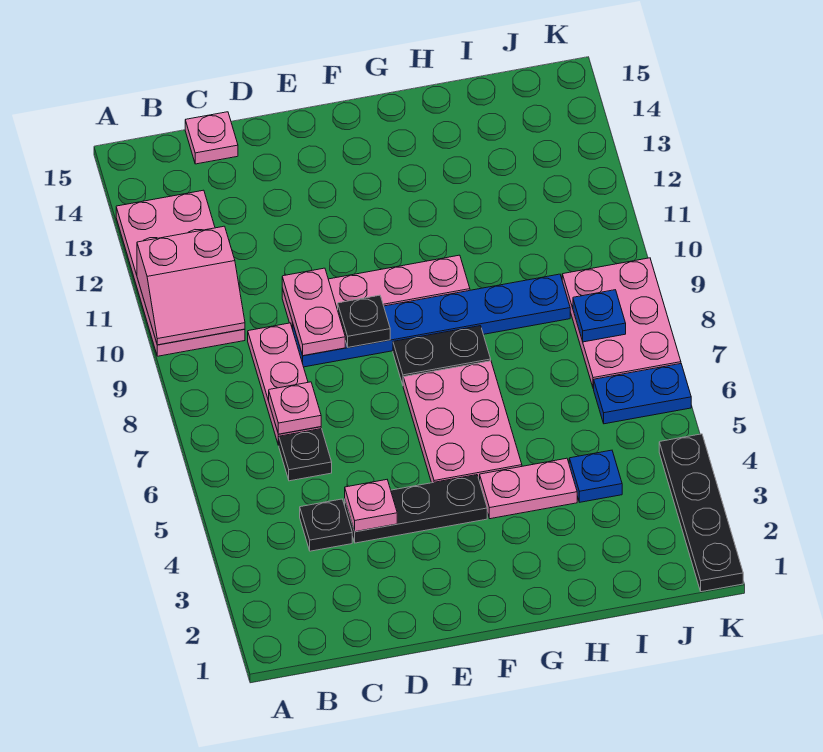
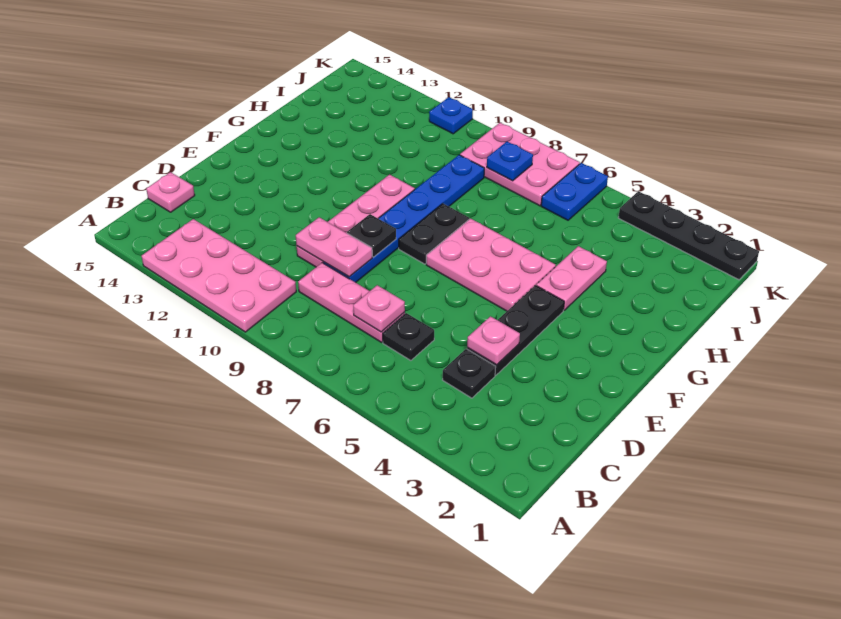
pink slope A10:B11 level 2 top 11 -> none
blue plate I4 level 1 -> blue plate K11 level 1

